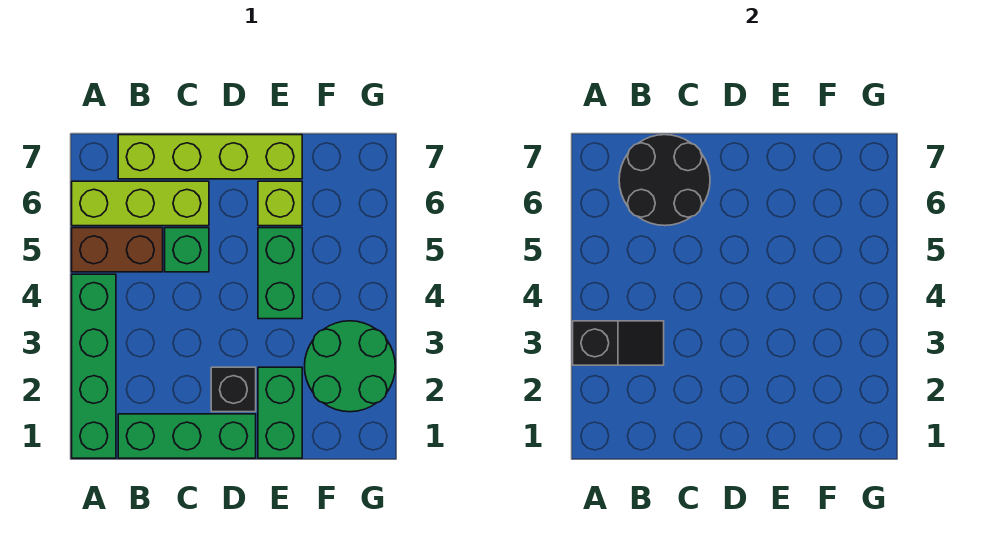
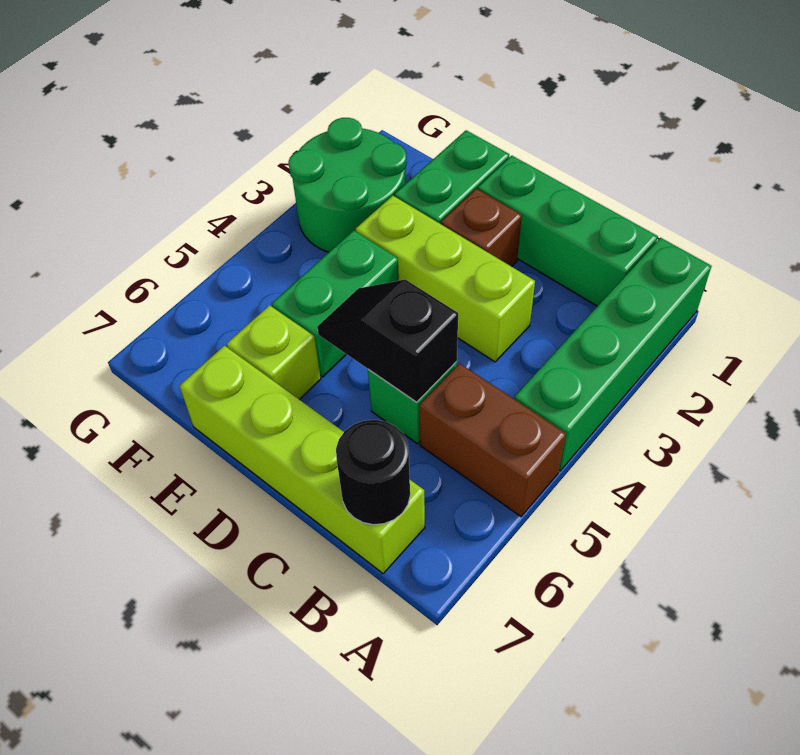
black slope A3:B3 level 2 top A -> black slope C5:D5 level 2 top C
lime brick A6:C6 level 1 -> lime brick C3:E3 level 1
black round brick B6:C7 level 2 -> black round brick B7 level 2
black brick D2 level 1 -> brown brick D2 level 1

